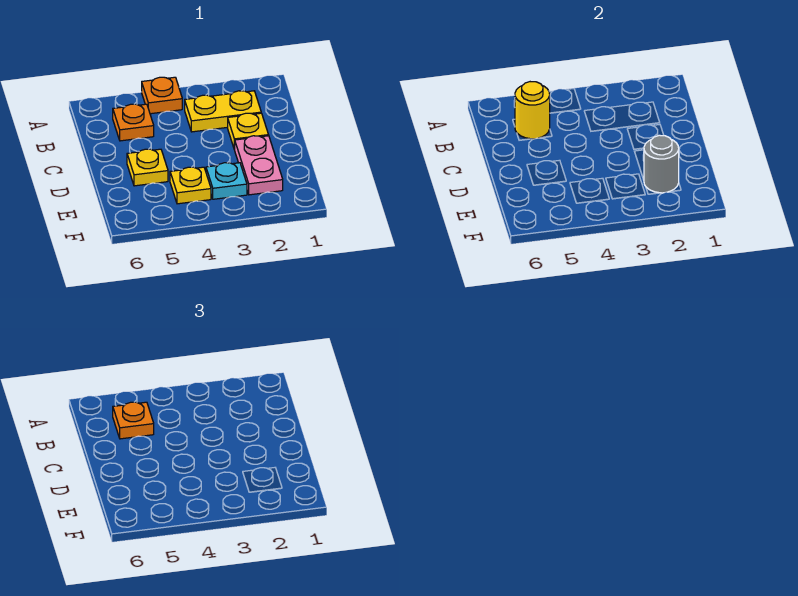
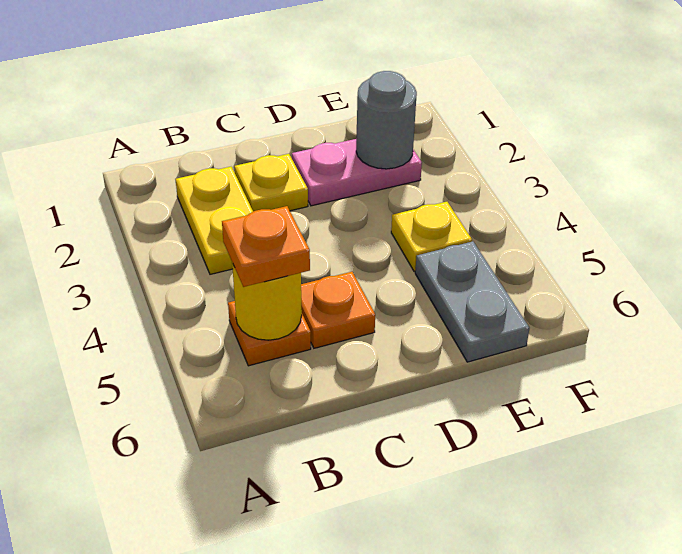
orange plate A4 level 1 -> orange plate C5 level 1
yellow plate D5 level 1 -> none
cyan plate E3 level 1 -> none
none -> grey plate E5:E6 level 1

